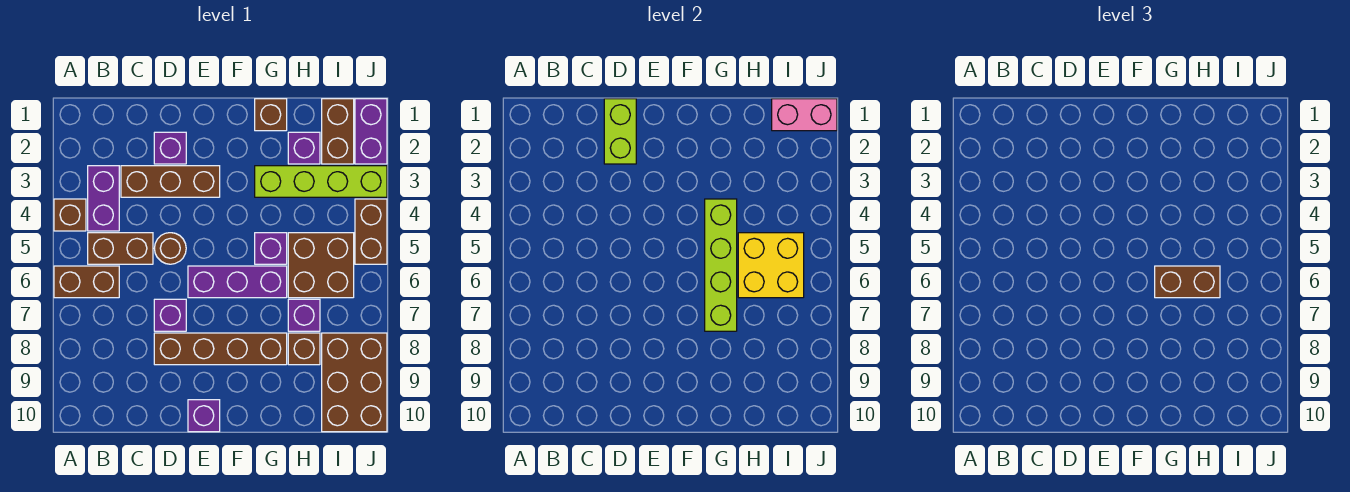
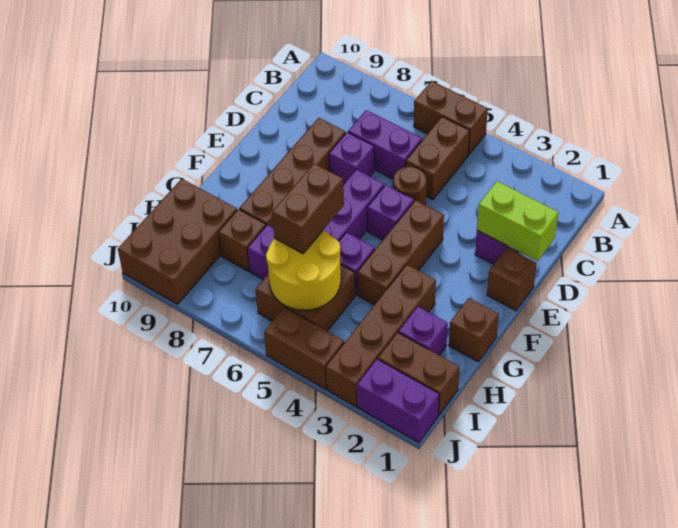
brown brick A4 level 1 -> brown brick E1 level 1
brown brick A6:B6 level 1 -> brown brick A5:A6 level 1
purple brick B3:B4 level 1 -> purple brick C6:C7 level 1
brown brick C3:E3 level 1 -> brown brick E4:G4 level 1
purple brick E10 level 1 -> purple brick E5 level 1
lime brick G3:J3 level 1 -> brown brick G3:J3 level 1
lime brick G4:G7 level 2 -> none
yellow brick H5:I6 level 2 -> yellow round brick H5:I6 level 2
pink brick I1:J1 level 2 -> none
brown brick I8:J10 level 1 -> brown brick H9:J10 level 1

